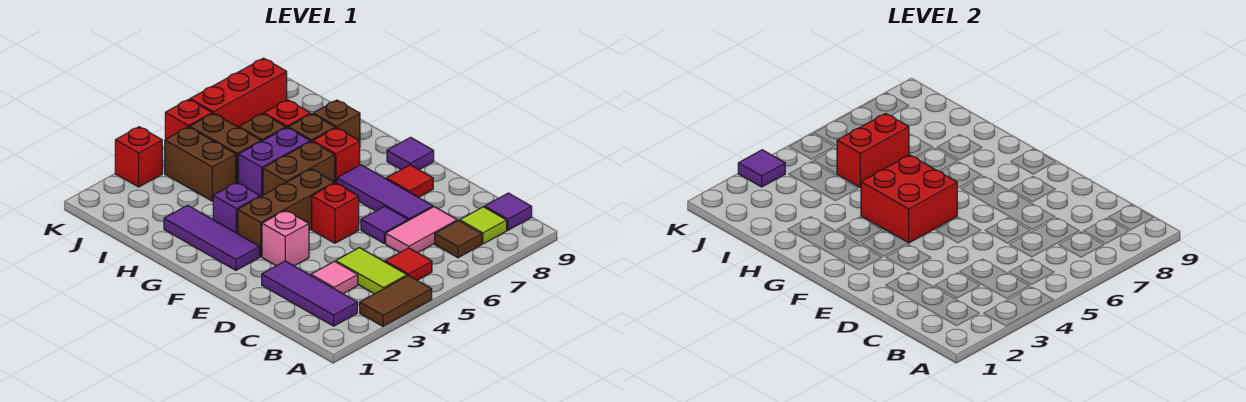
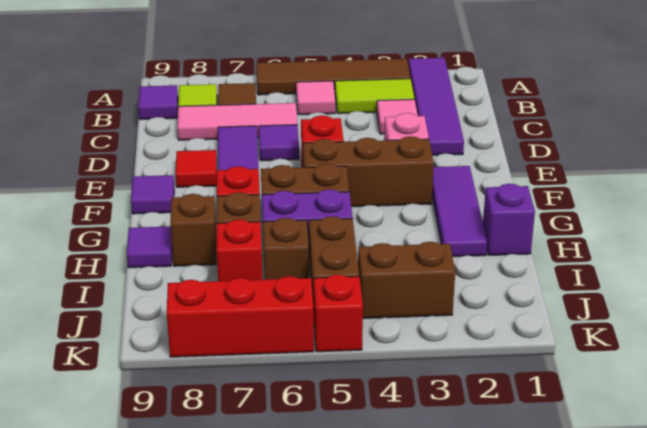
brown tile A3:A4 level 1 -> brown tile A3:A6 level 1
purple tile B2:D2 level 1 -> purple tile A2:D2 level 1
lime tile B4:C4 level 1 -> lime tile B3:B4 level 1
red tile B5 level 1 -> pink tile B5 level 1
pink tile C6:C7 level 1 -> pink tile C6:C8 level 1
red brick F4:G5 level 2 -> none
purple brick G3 level 1 -> purple brick H1 level 1
brown brick I4:J4 level 1 -> brown brick J3:J4 level 1
red brick I5:I6 level 2 -> none
red brick K3 level 1 -> none
purple tile K3 level 2 -> purple tile H9 level 1

